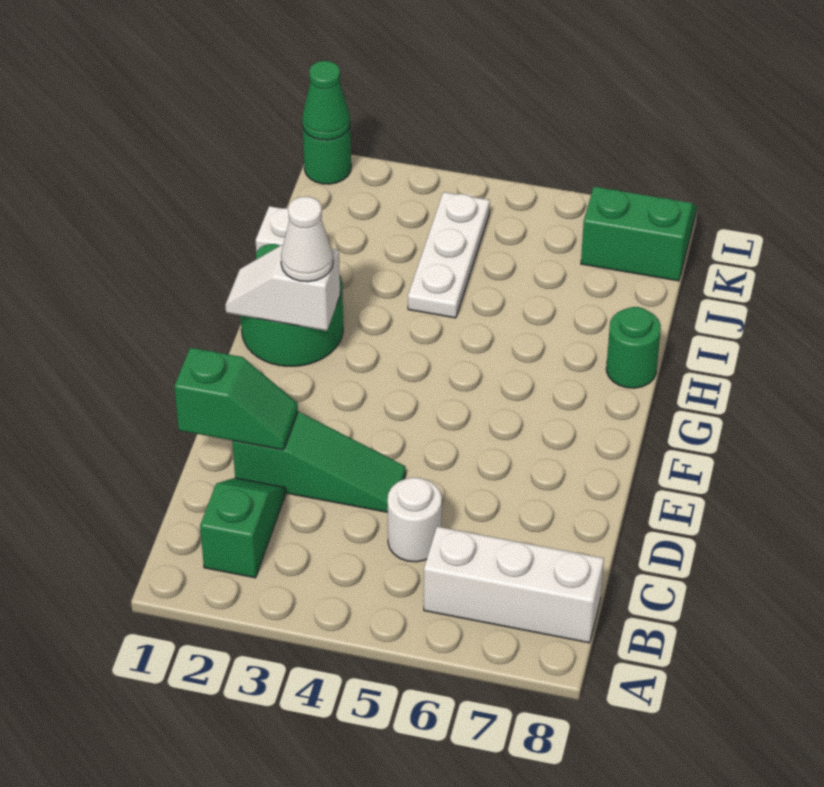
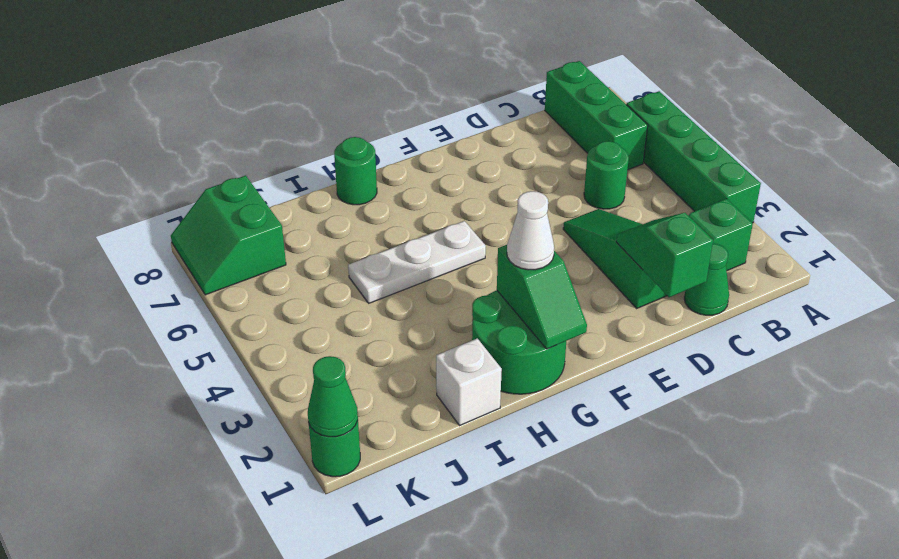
none -> green brick A3:A6 level 1
white brick B6:B8 level 1 -> green brick B6:B8 level 1
none -> green cone C1 level 1
white round brick C5 level 1 -> green round brick C5 level 1
white slope G1:G2 level 2 top 2 -> green slope G1:G2 level 2 top 2
white plate I4:K4 level 1 -> white plate G5:I5 level 1

